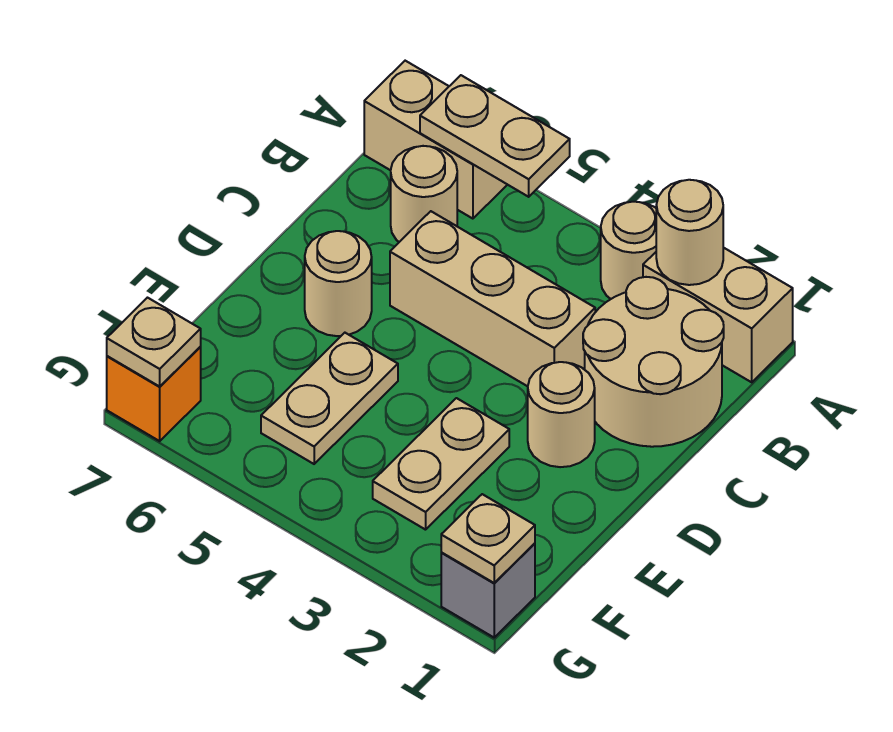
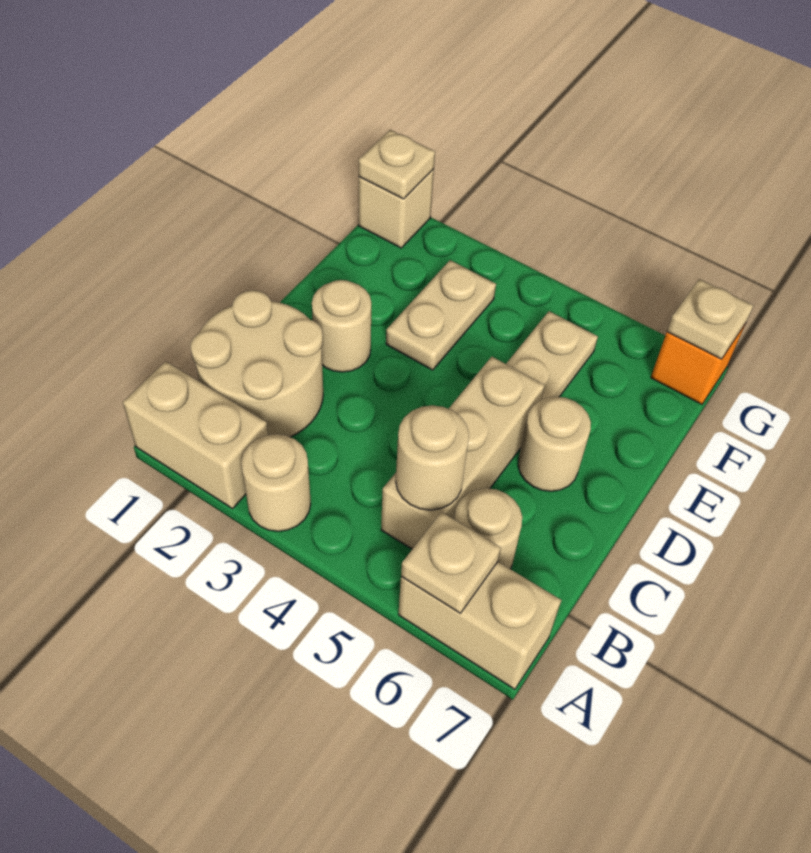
tan round brick A2 level 2 -> tan round brick B5 level 2
tan plate A5:A6 level 2 -> tan plate A6 level 2
tan brick C3:C5 level 1 -> tan brick B5:D5 level 1
grey brick G1 level 1 -> tan brick G1 level 1

